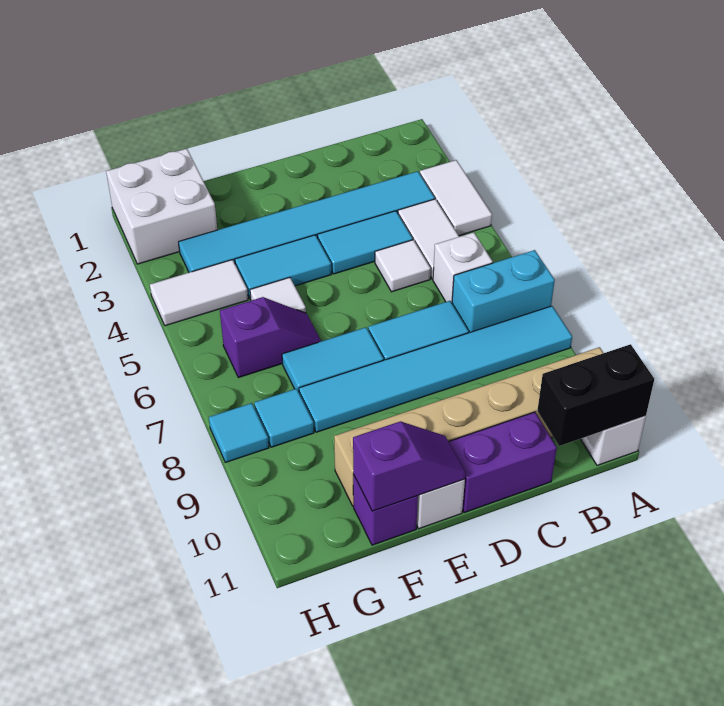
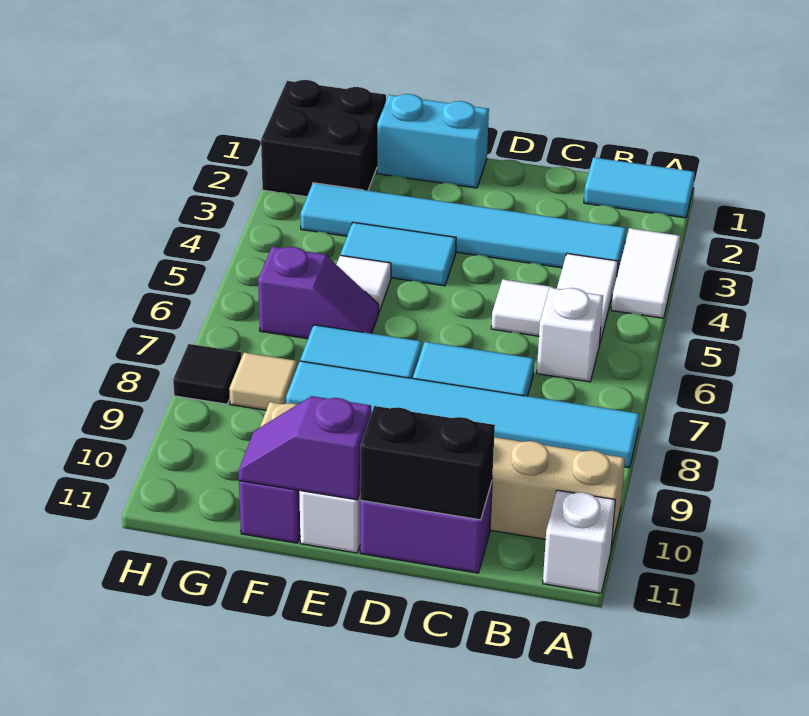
cyan brick A7:B7 level 1 -> cyan brick E1:F1 level 1
black brick A11:B11 level 2 -> black brick C11:D11 level 2
cyan tile C4:D4 level 1 -> cyan tile A1:B1 level 1
purple slope E11:F11 level 2 top F -> purple slope E11:F11 level 2 top E
white brick G1:H2 level 1 -> black brick G1:H2 level 1
white tile G4:H4 level 1 -> none
cyan tile G8 level 1 -> tan tile G8 level 1
cyan tile H8 level 1 -> black tile H8 level 1

